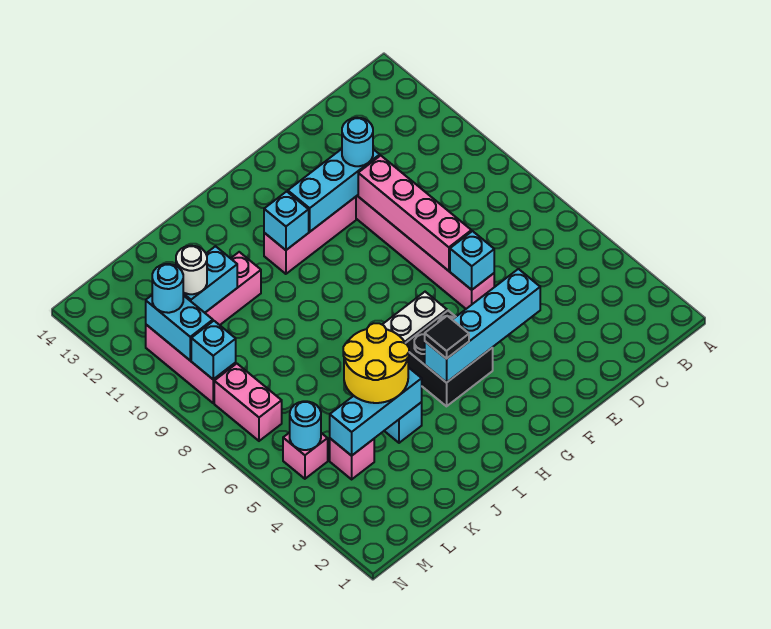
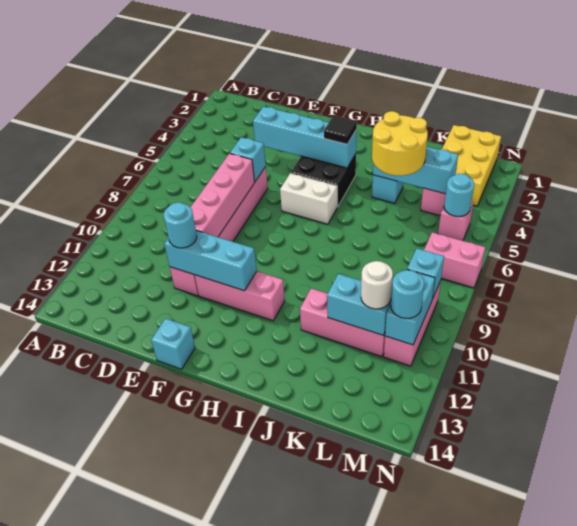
cyan brick H11 level 2 -> cyan brick F14 level 1
none -> yellow brick L1:M3 level 1
pink brick M7:M8 level 1 -> pink brick M7:N7 level 1

